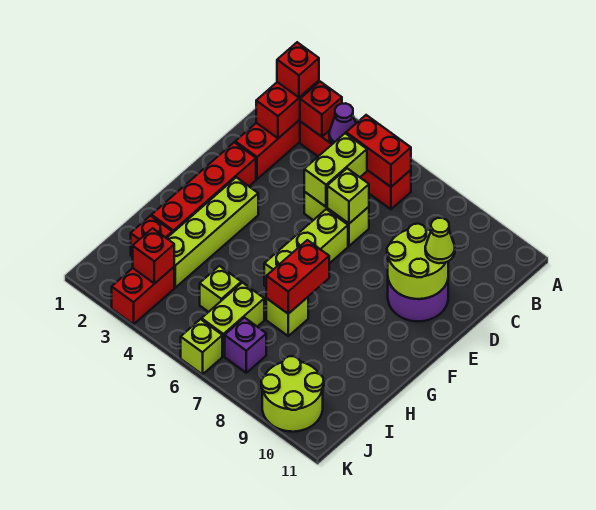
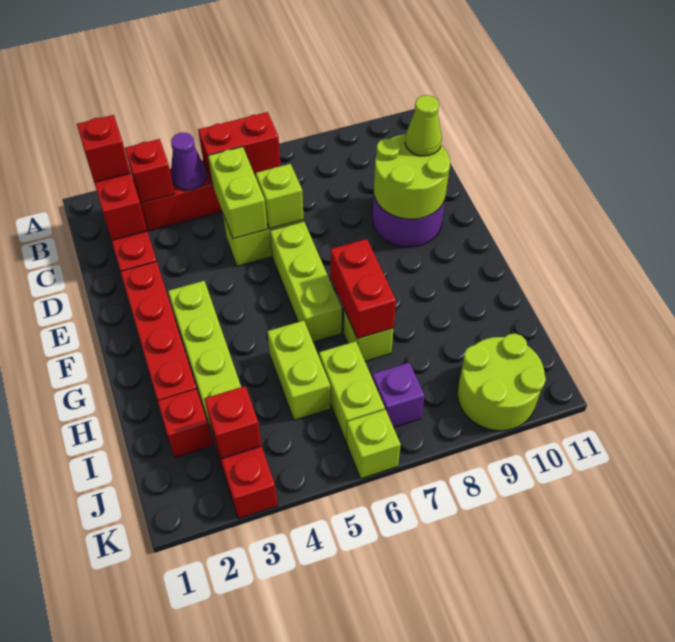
lime brick I5 level 1 -> lime brick H5:I5 level 1

